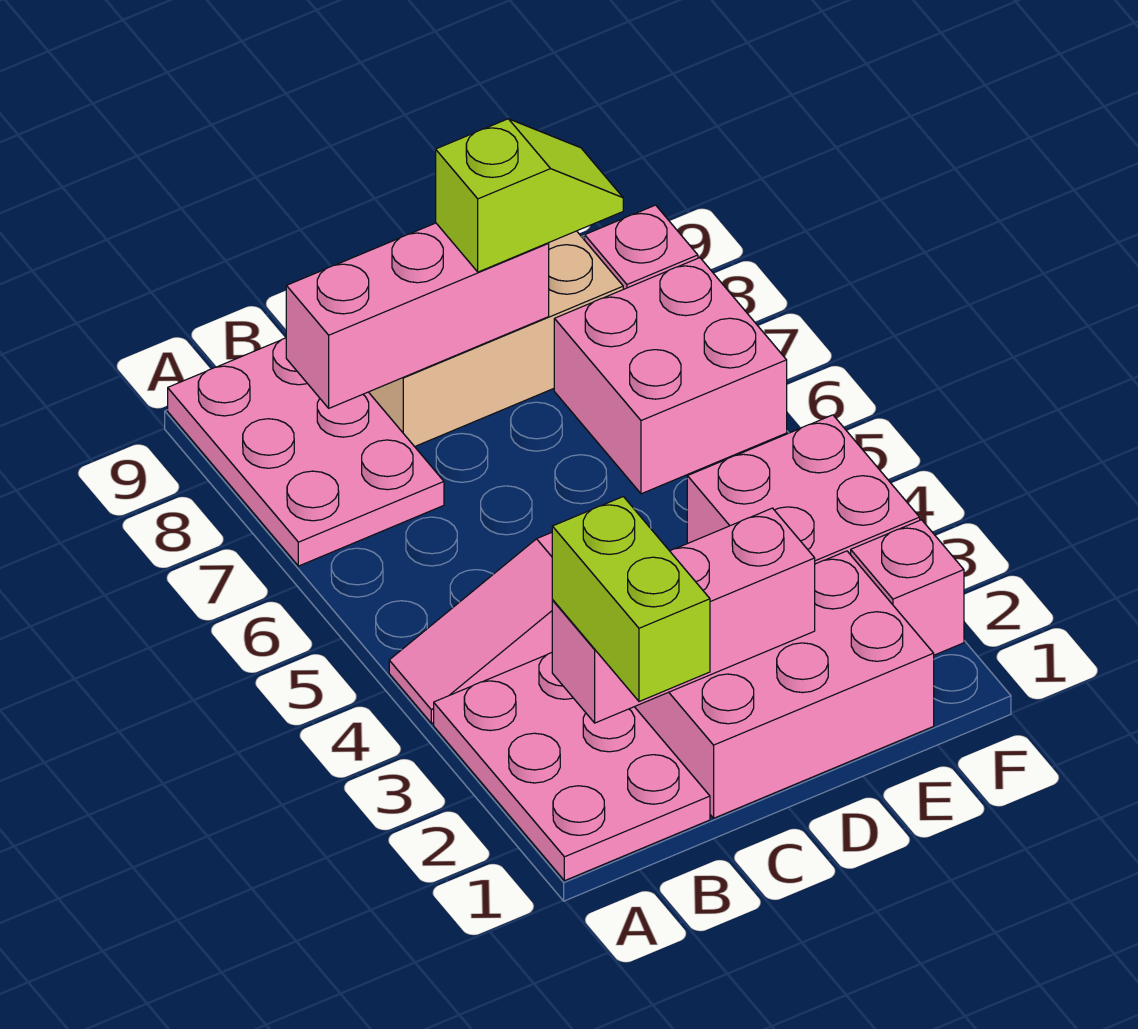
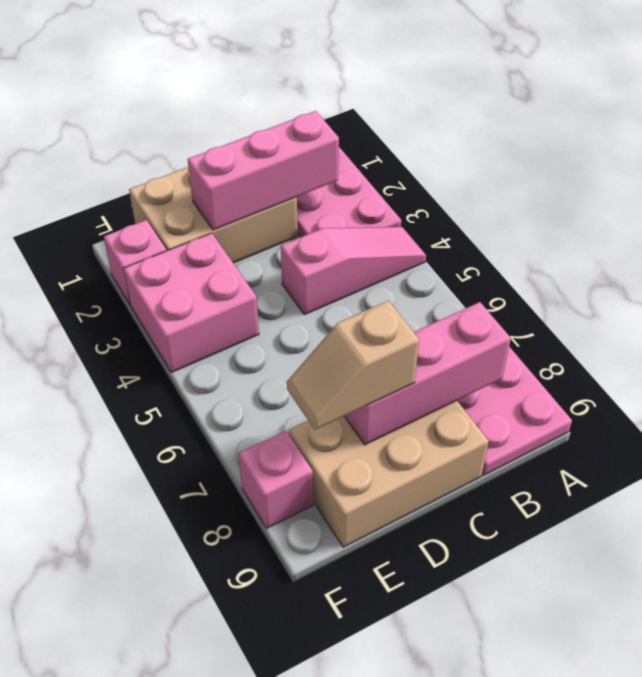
lime brick B1:B2 level 3 -> none
pink brick C1:E2 level 1 -> tan brick C1:E2 level 1
lime slope D8:E8 level 3 top D -> tan slope D8:E8 level 3 top D
pink brick E6:F7 level 1 -> none

